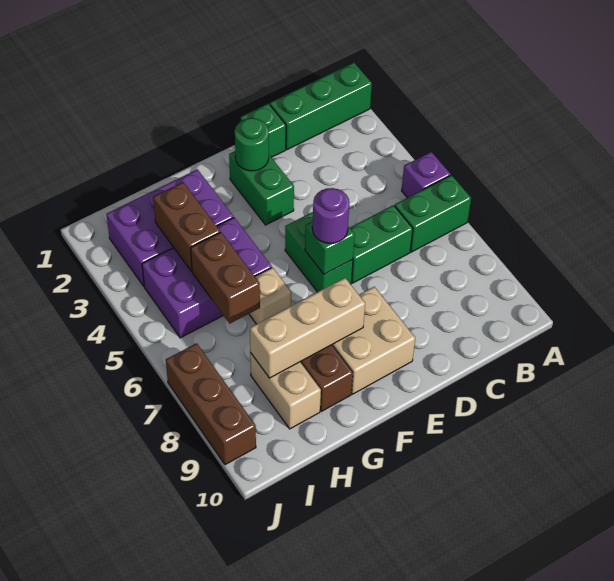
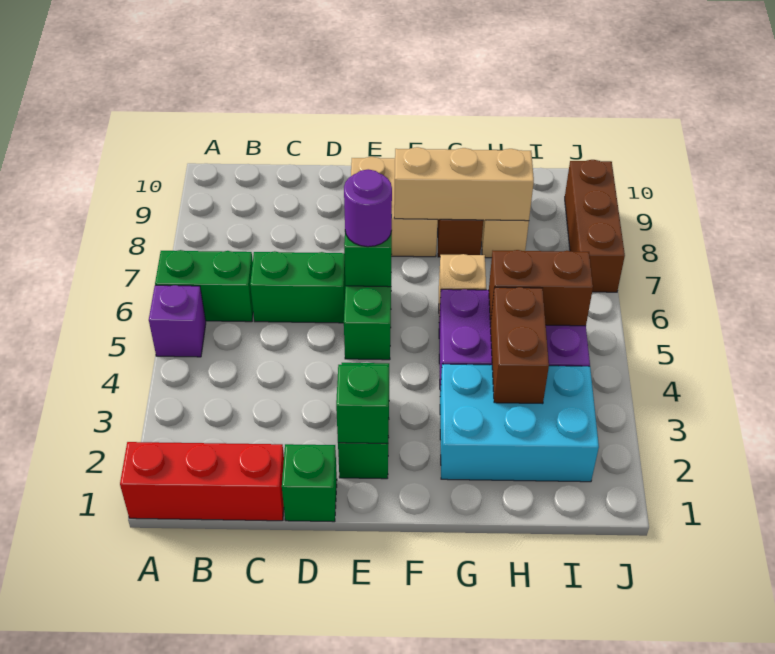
green brick A1:C1 level 1 -> red brick A1:C1 level 1
green round brick E2 level 2 -> green brick E2 level 2
purple brick G2:I3 level 1 -> cyan brick G2:I3 level 1
brown brick H5:H6 level 2 -> brown brick H5:I5 level 2

